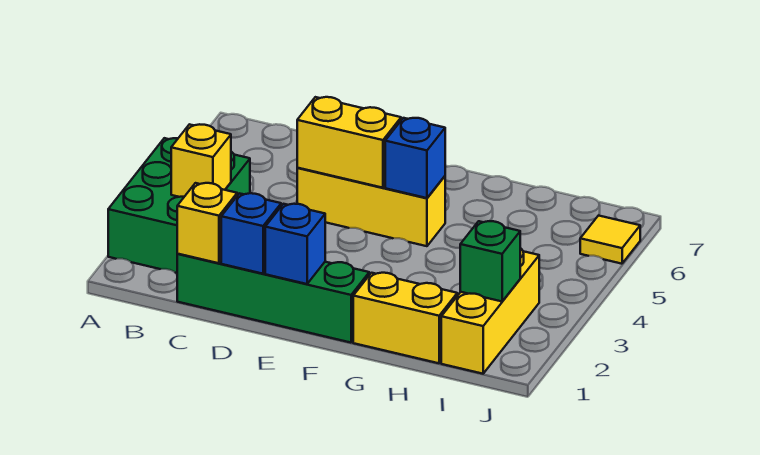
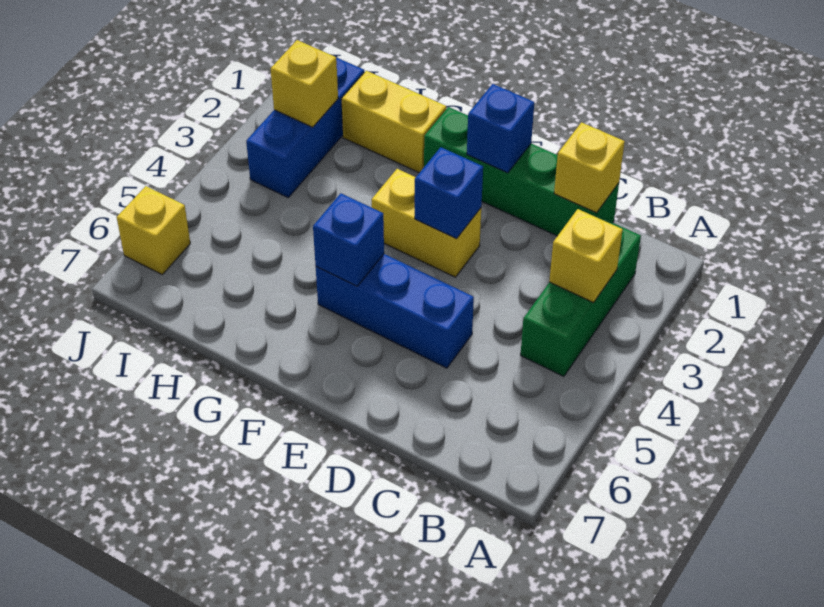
green brick A2:B4 level 1 -> green brick B2:B4 level 1
blue brick D1 level 2 -> blue brick E3 level 2
yellow brick D5:F5 level 1 -> blue brick D5:F5 level 1
yellow brick D5:E5 level 2 -> yellow brick E3:F3 level 1
yellow brick I1:I3 level 1 -> blue brick I1:I3 level 1
green brick I2 level 2 -> yellow brick I2 level 2
yellow tile J6 level 1 -> yellow brick J6 level 1

